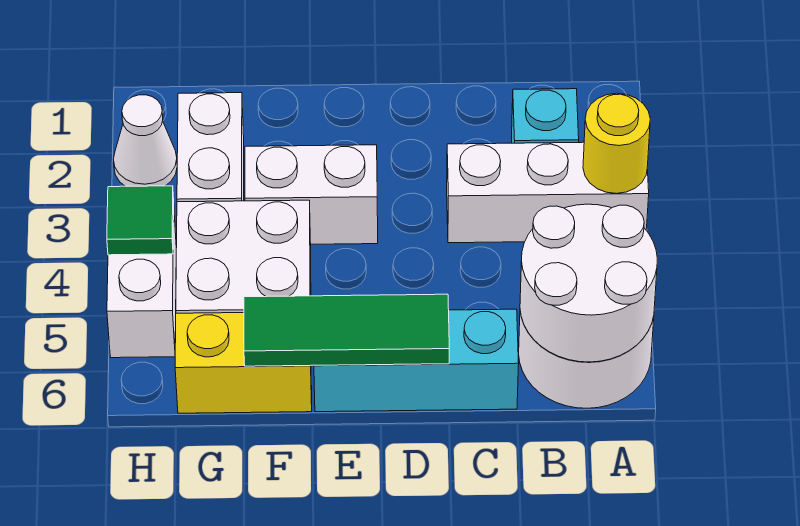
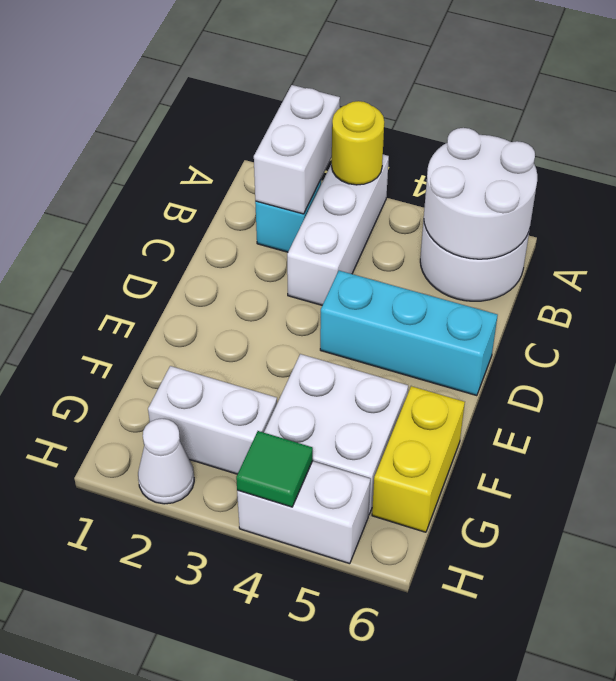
cyan brick C6:E6 level 1 -> cyan brick D4:D6 level 1
green tile D6:F6 level 2 -> none
white brick E3:F3 level 1 -> white brick A2:B2 level 2

